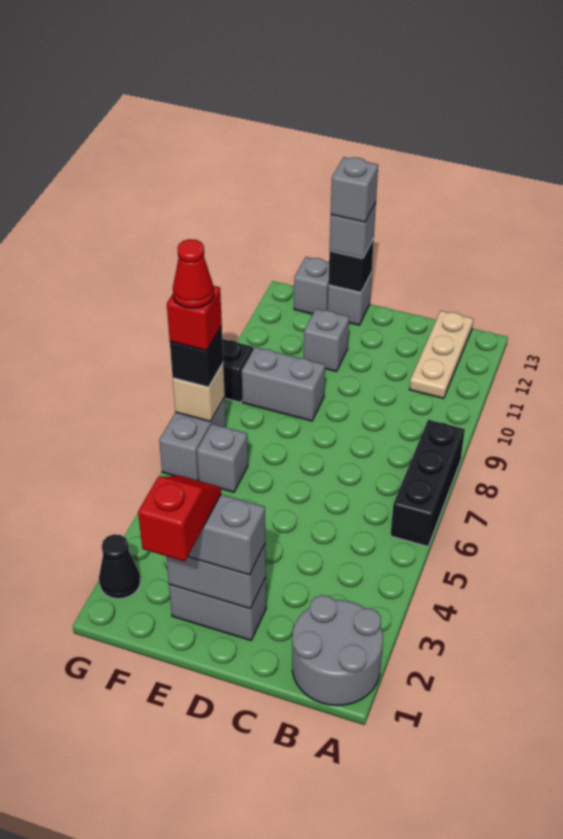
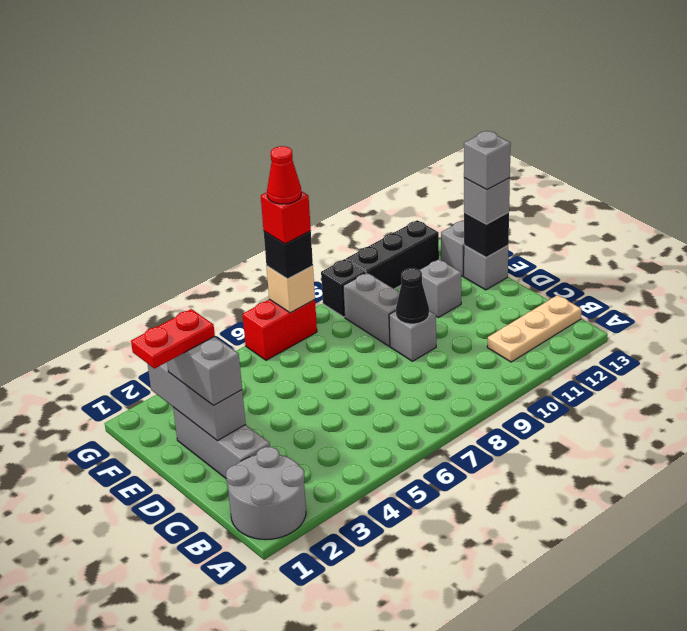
black brick A6:A8 level 1 -> black brick G10:G12 level 1
grey brick D2:E2 level 1 -> grey brick C2:E2 level 1
grey brick D2:E2 level 2 -> grey brick D2:F2 level 2
red slope E1:E2 level 4 top 1 -> red plate E1:E2 level 4
grey brick F6 level 1 -> grey brick D9 level 1
black cone G2 level 1 -> black cone D9 level 2
grey brick G6:G7 level 1 -> red brick G6:G7 level 1

